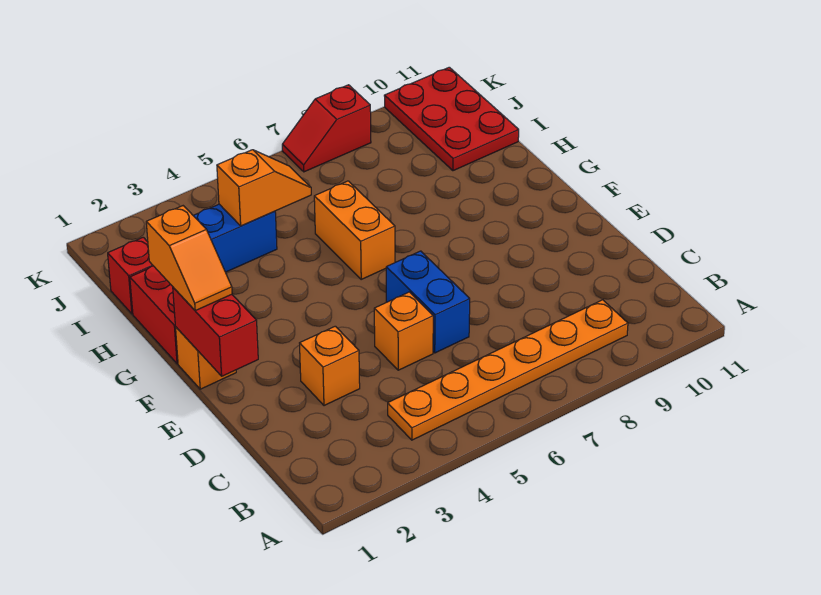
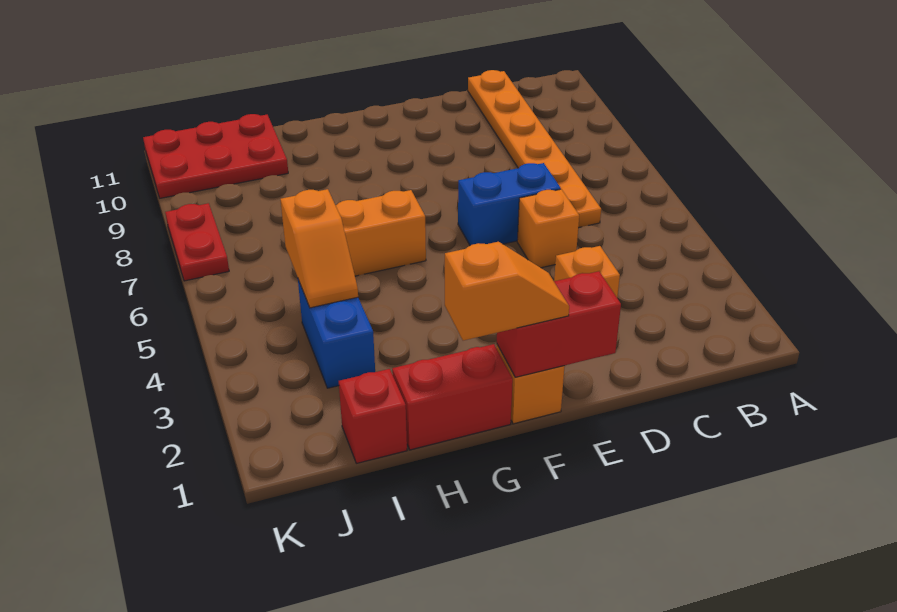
orange plate B4:B9 level 1 -> orange plate C6:C11 level 1
orange slope I4:I5 level 2 top 4 -> orange slope I4:I5 level 2 top 5
red slope K7:K8 level 1 top 8 -> red plate K7:K8 level 1

